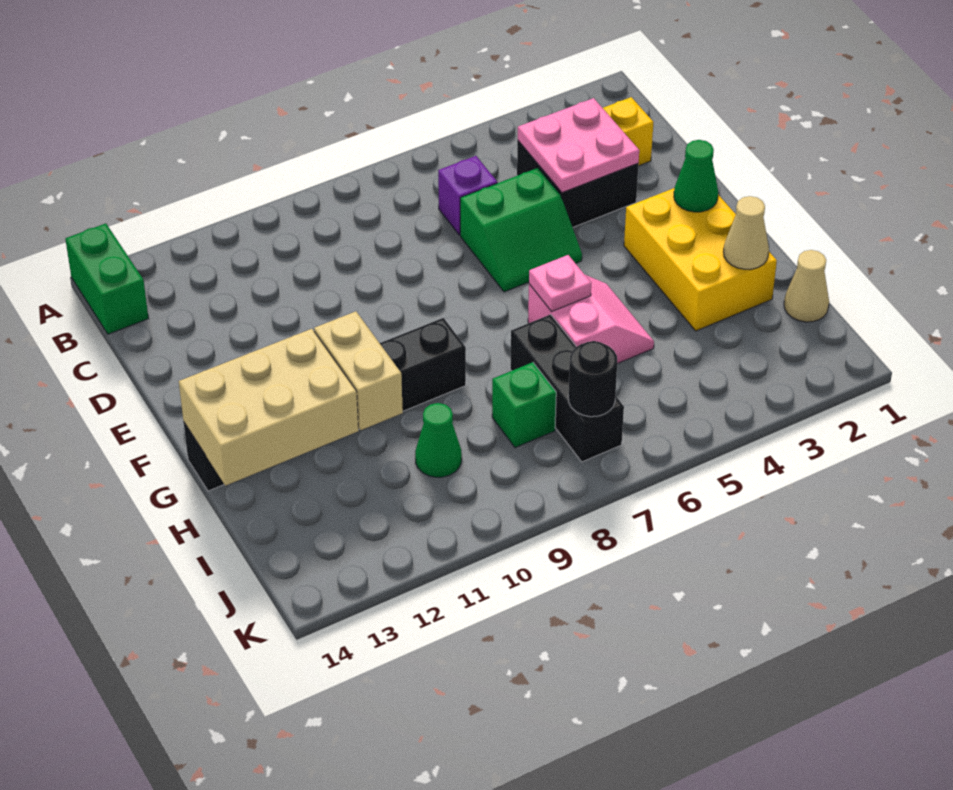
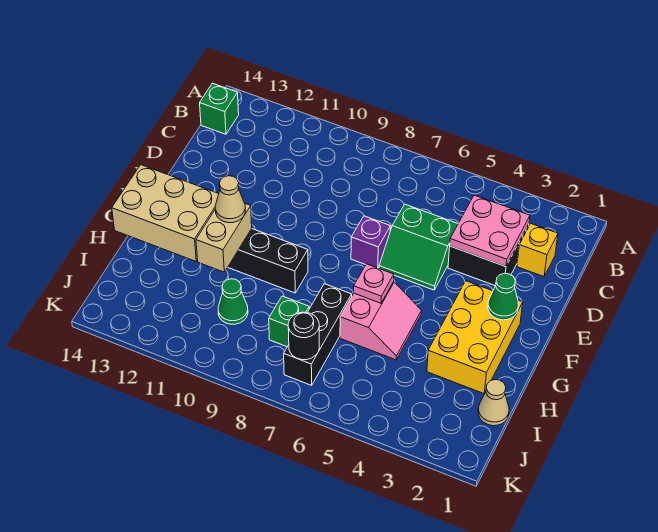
green brick A14:B14 level 1 -> green brick B14 level 1
purple brick C6 level 1 -> purple brick E7 level 1
tan cone H2 level 2 -> tan cone G11 level 3

